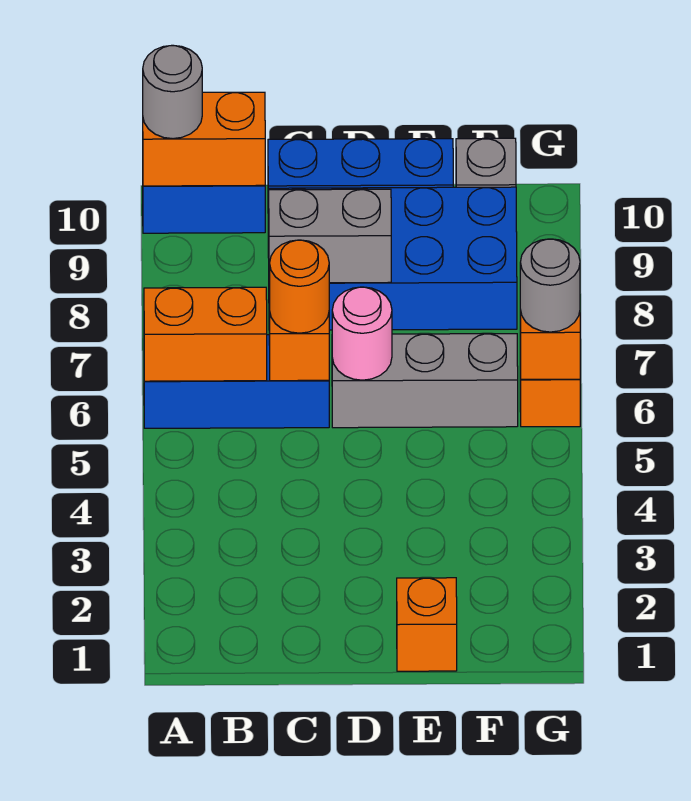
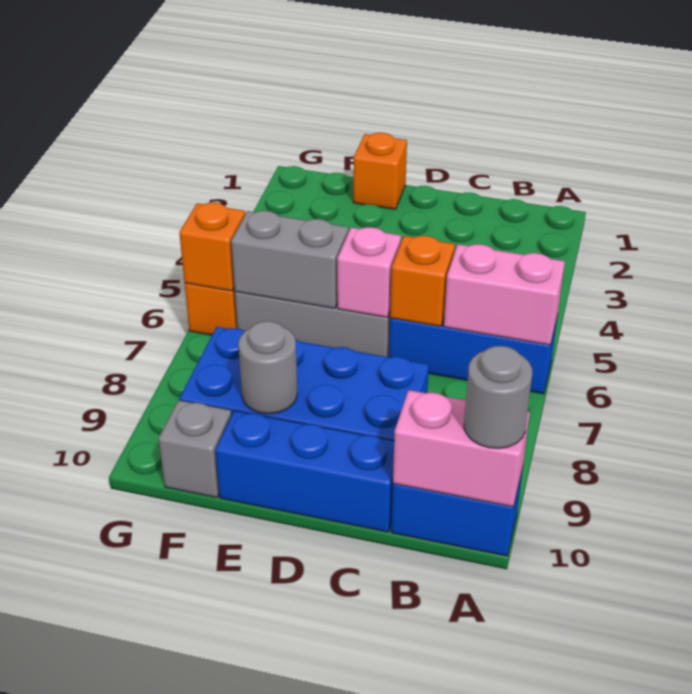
orange brick A6:B6 level 2 -> pink brick A6:B6 level 2
orange brick A10:B10 level 2 -> pink brick A10:B10 level 2
orange round brick C6 level 3 -> none
grey brick C8:D8 level 2 -> grey brick E6:F6 level 2
pink round brick D6 level 2 -> pink brick D6 level 2
grey round brick G6 level 3 -> grey round brick E9 level 2

